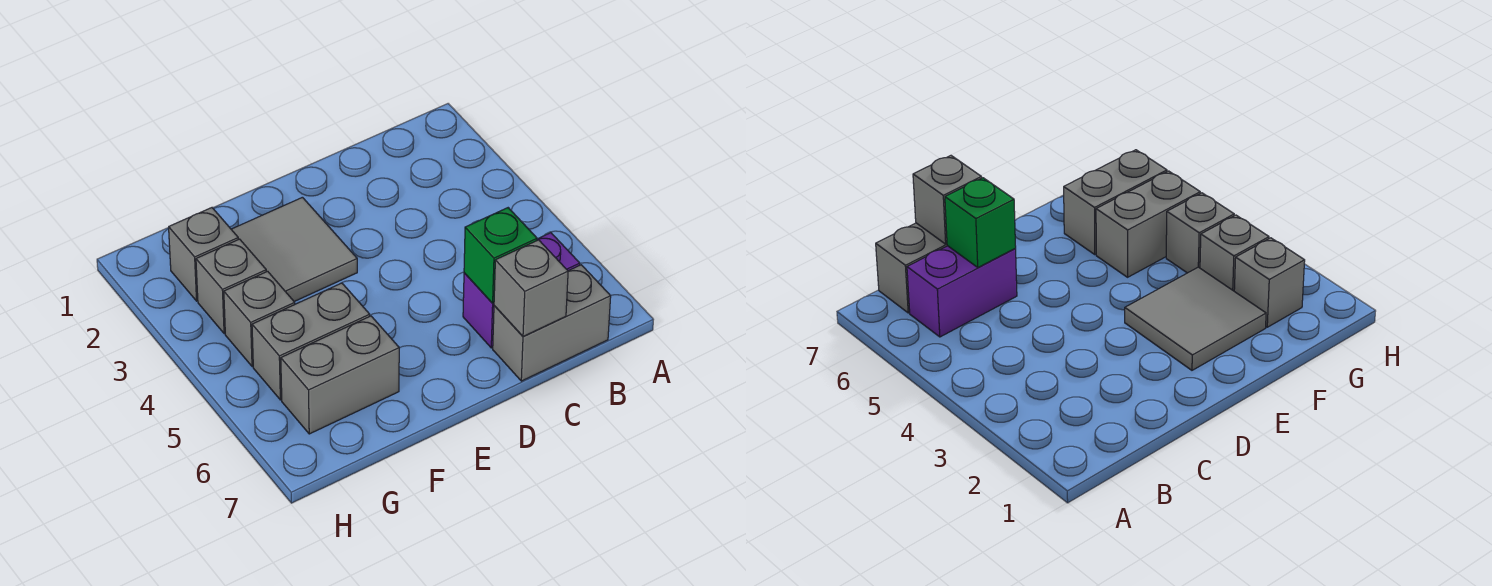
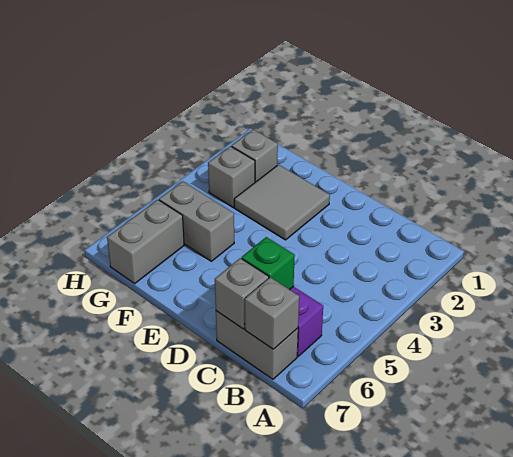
grey brick F6:G6 level 1 -> grey brick G6:G7 level 1
grey brick G4 level 1 -> grey brick B7 level 2

